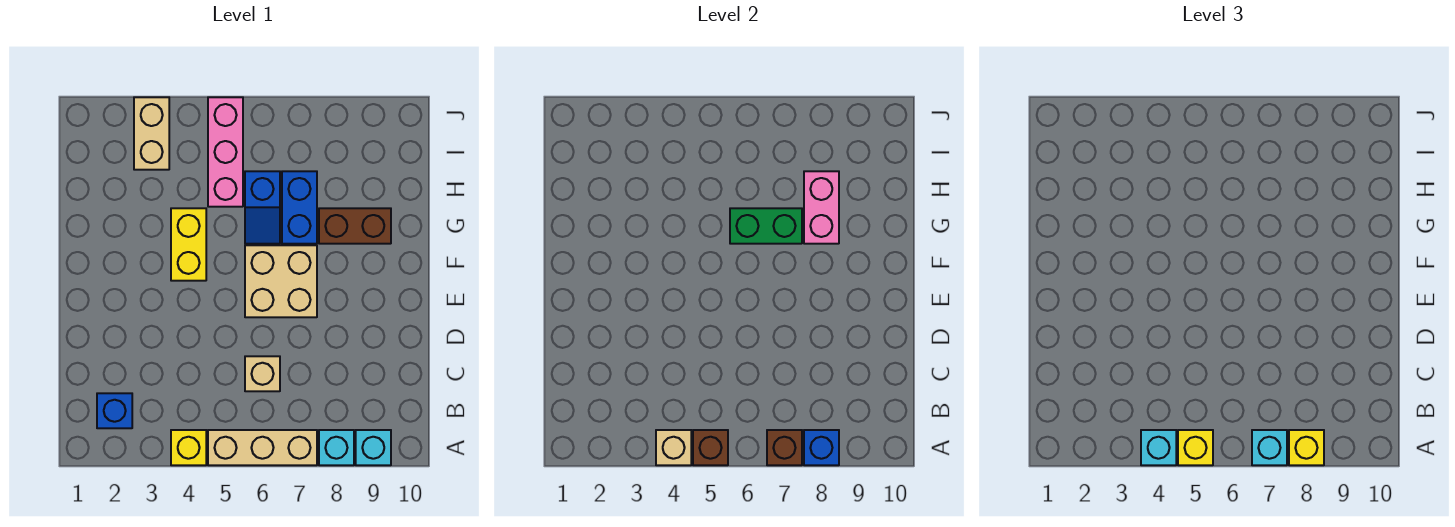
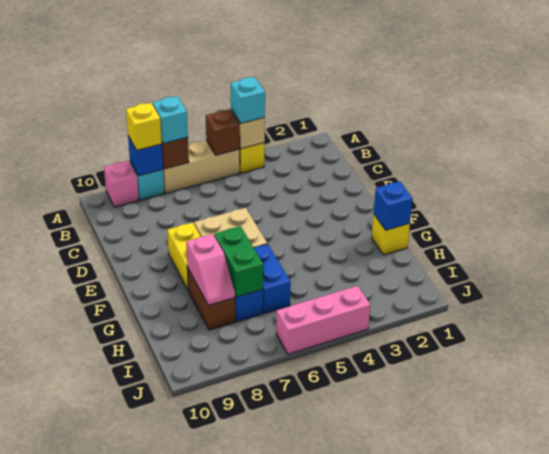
yellow brick A5 level 3 -> yellow brick G1 level 1
cyan brick A9 level 1 -> pink brick A9 level 1
blue brick B2 level 1 -> blue brick G1 level 2
tan brick C6 level 1 -> none
yellow brick F4:G4 level 1 -> yellow brick E8:F8 level 1
blue slope G6:H6 level 1 top H -> blue brick G6:H6 level 1
green brick G6:G7 level 2 -> green brick G7:H7 level 2
brown brick G8:G9 level 1 -> brown brick G8:H8 level 1
pink brick G8:H8 level 2 -> pink slope G8:H8 level 2 top G
pink brick H5:J5 level 1 -> pink brick J4:J6 level 1
tan brick I3:J3 level 1 -> none

